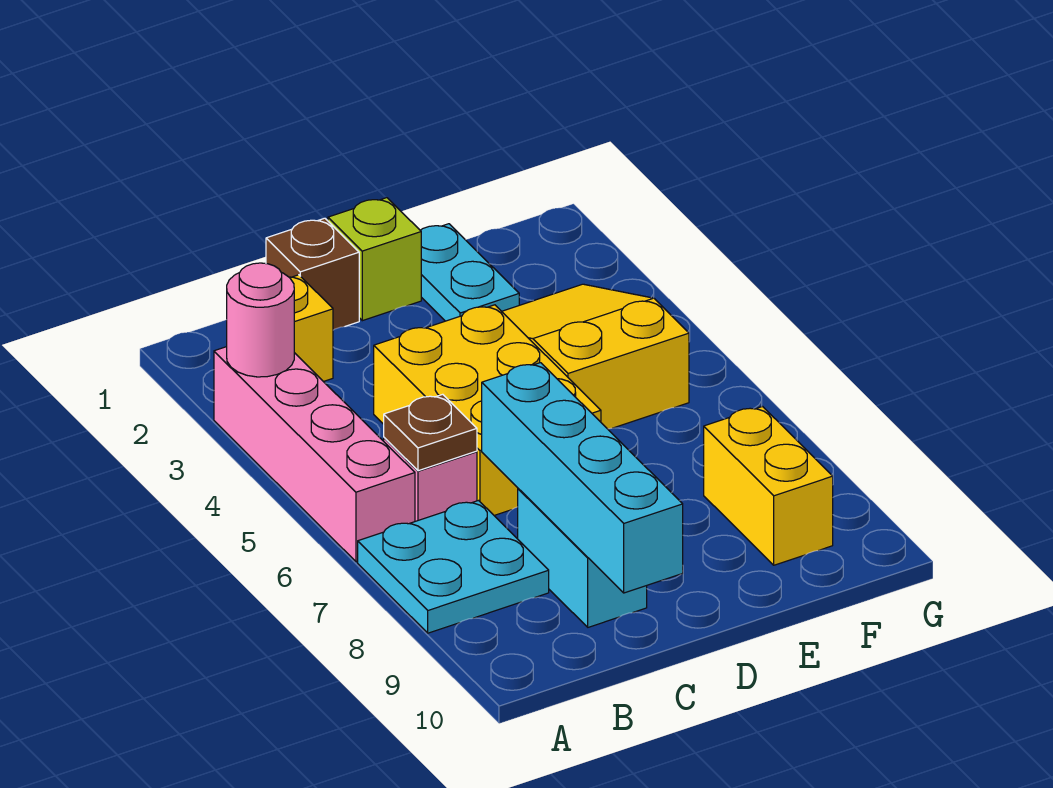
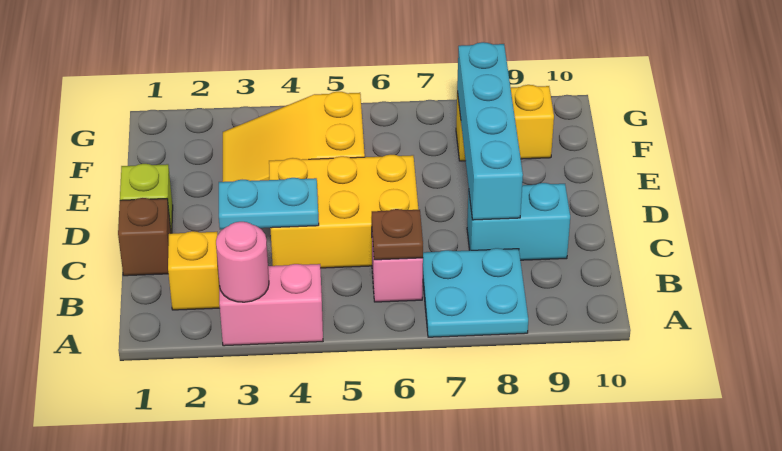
pink brick A3:A6 level 1 -> pink brick A3:A4 level 1
cyan brick C7:C10 level 2 -> cyan brick C8:F8 level 2
cyan plate E1:E2 level 1 -> cyan plate C3:C4 level 2

